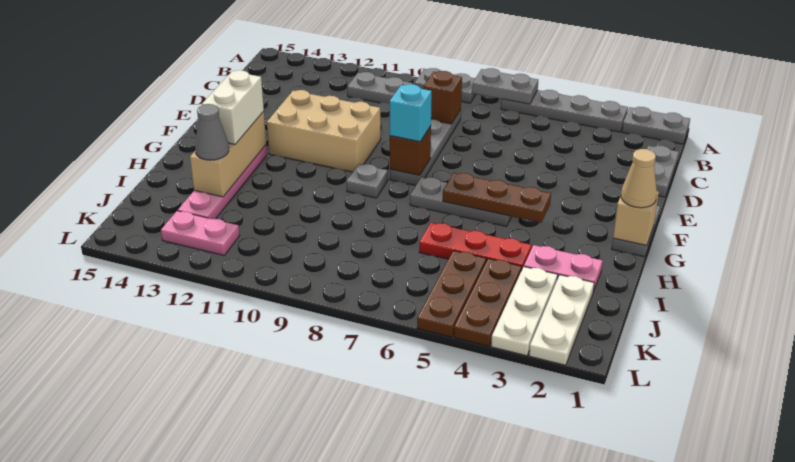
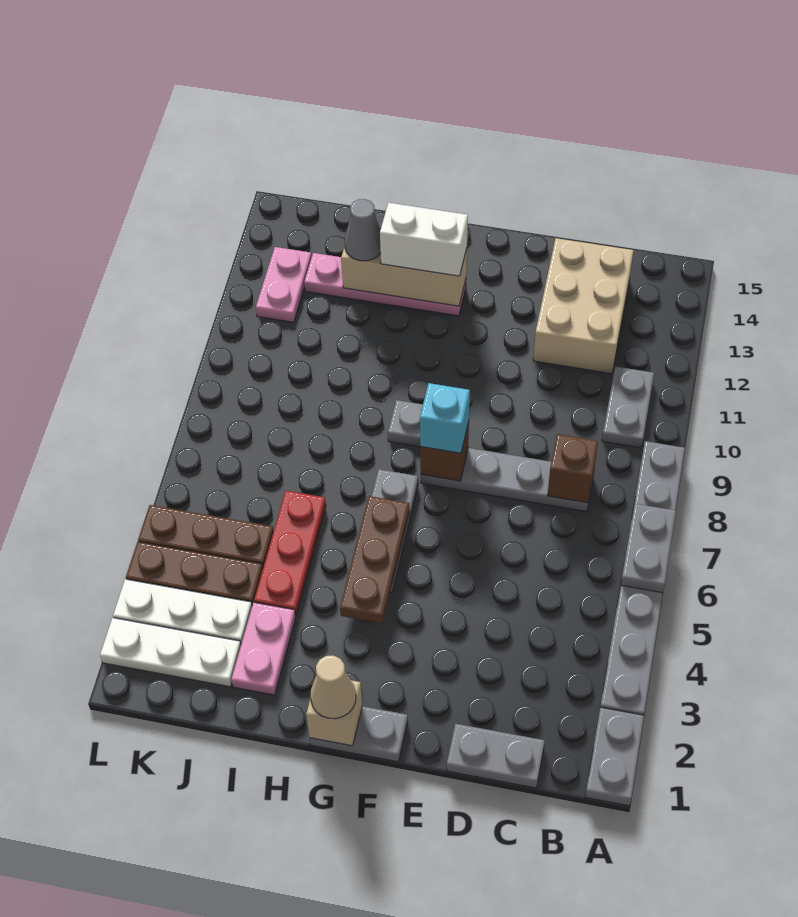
tan brick E10:F12 level 1 -> tan brick C12:D14 level 1

